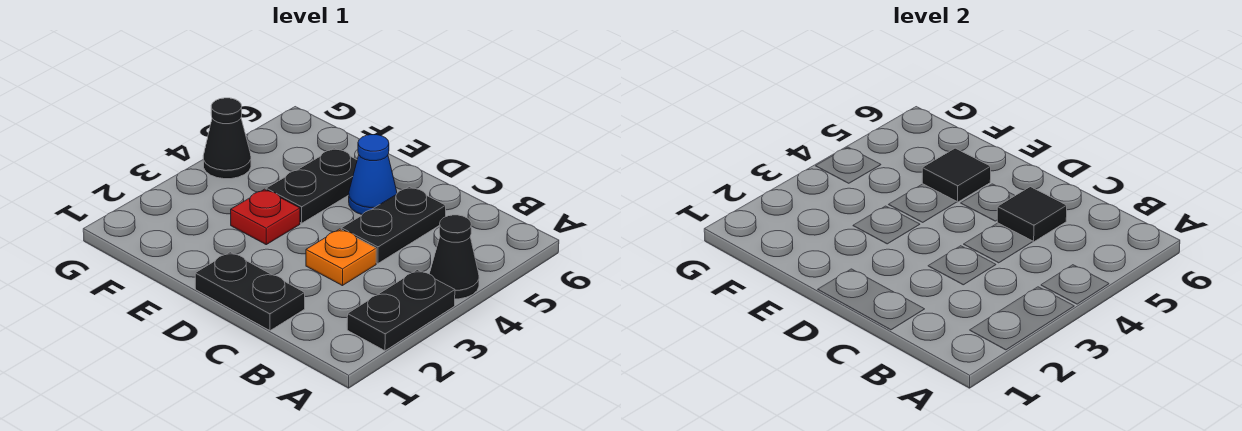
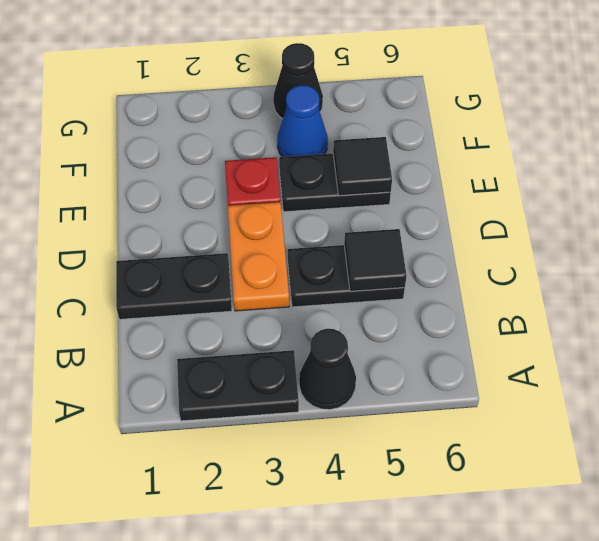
black plate C1:D1 level 1 -> black plate C1:C2 level 1
orange plate C3 level 1 -> orange plate C3:D3 level 1
blue cone D5 level 1 -> blue cone F4 level 1

